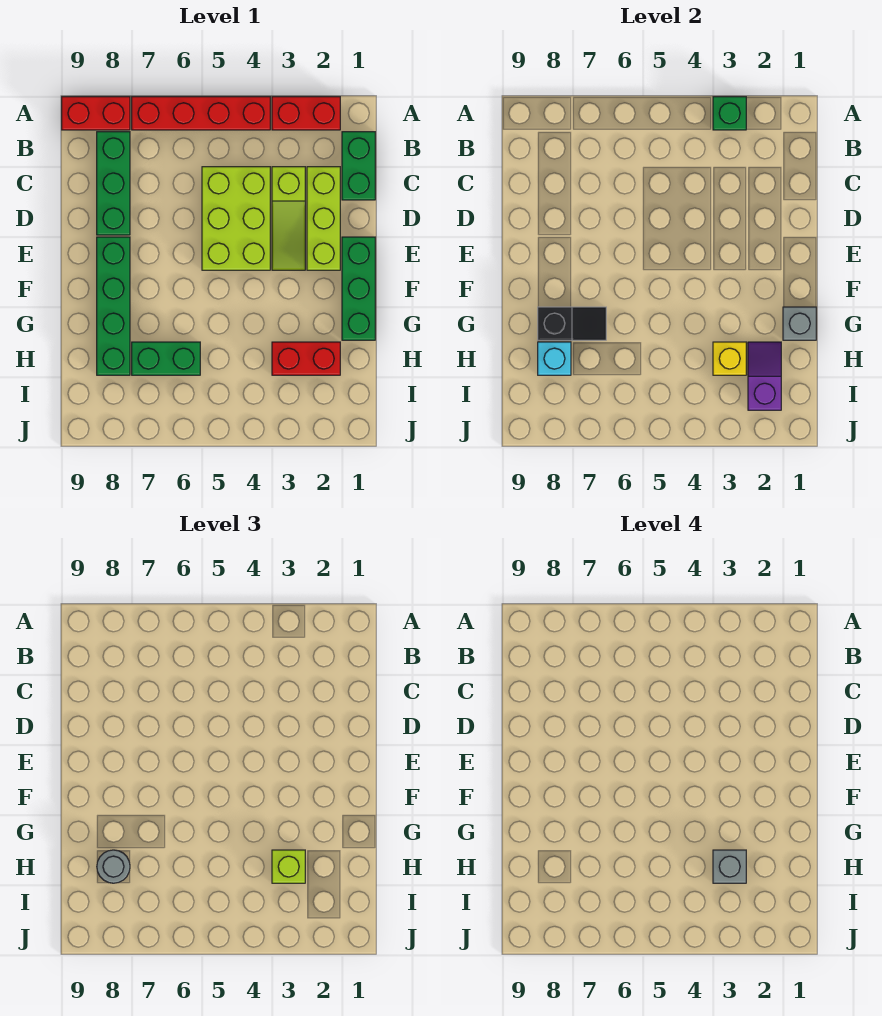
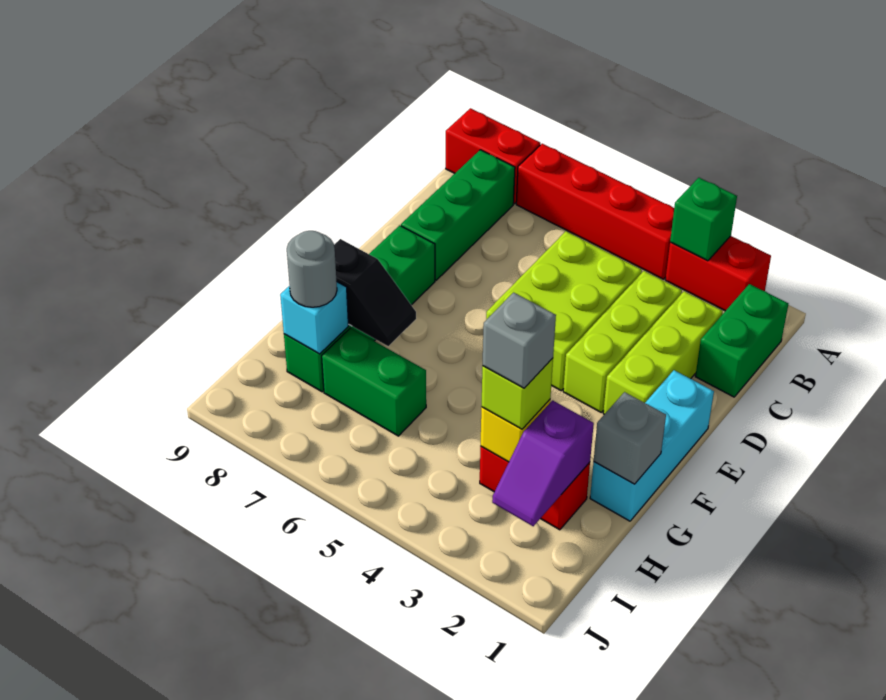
lime slope C3:E3 level 1 top C -> lime brick C3:E3 level 1
green brick E1:G1 level 1 -> cyan brick E1:G1 level 1
purple slope H2:I2 level 2 top I -> purple slope H2:I2 level 2 top H

